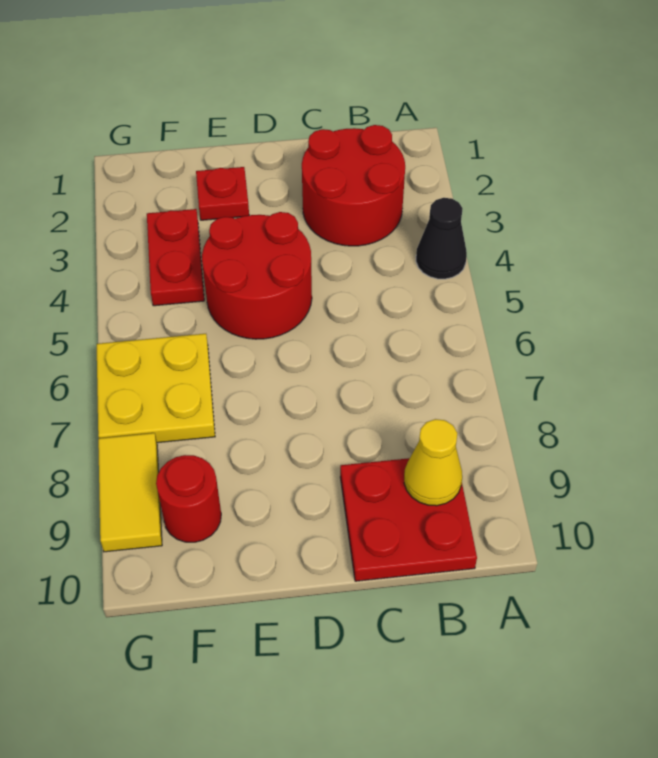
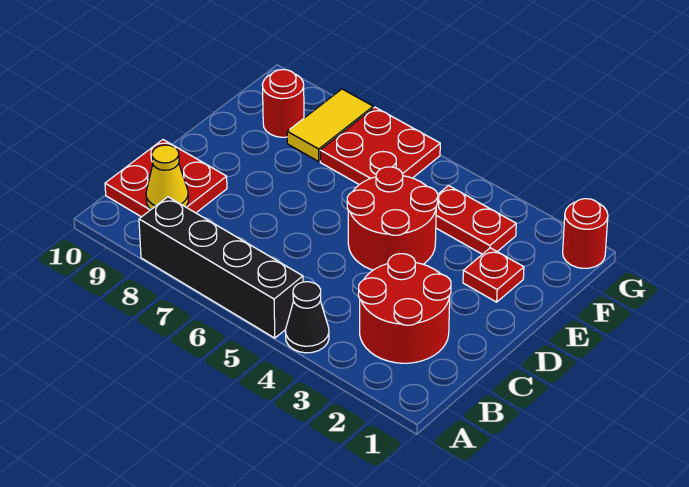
none -> black brick A5:A8 level 1
yellow plate F6:G7 level 1 -> red plate F6:G7 level 1
none -> red round brick G1 level 1
yellow tile G8:G9 level 1 -> yellow tile F8:G8 level 1

